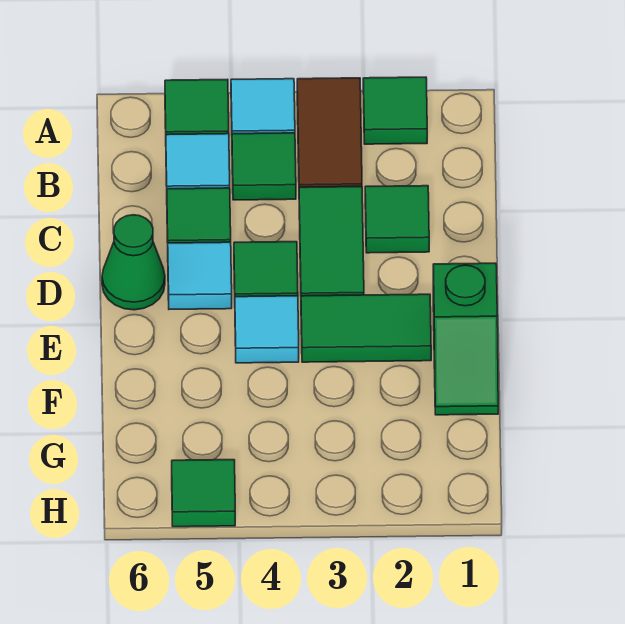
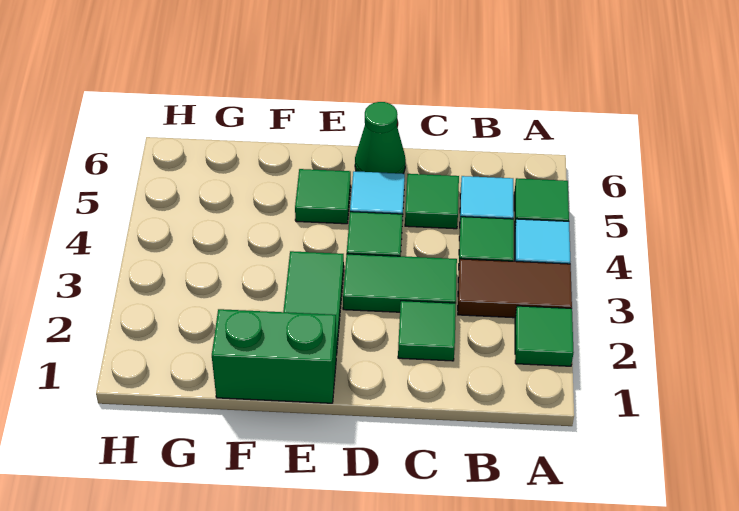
green slope E1:F1 level 1 top E -> green brick E1:F1 level 1
cyan tile E4 level 1 -> none
green tile H5 level 1 -> green tile E5 level 1

